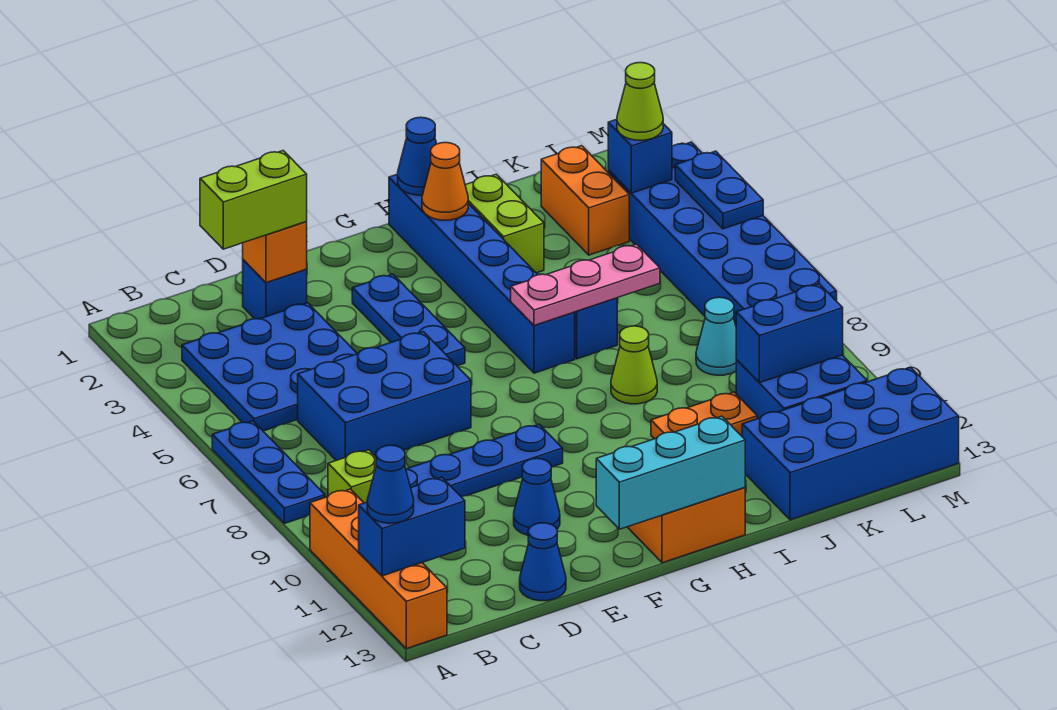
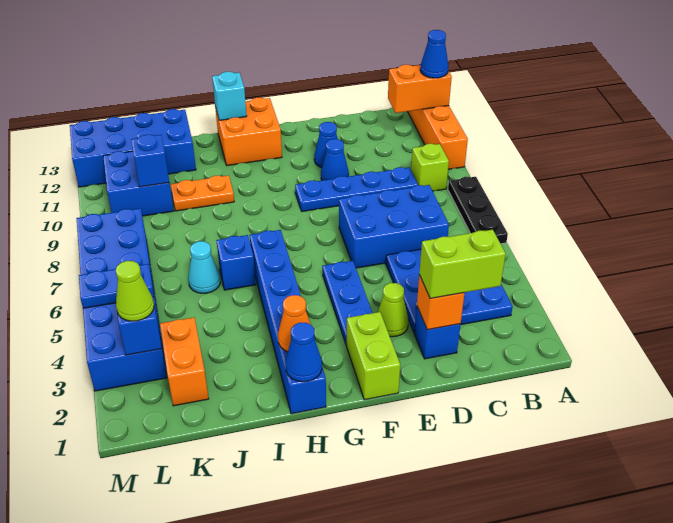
blue plate A6:A8 level 1 -> black plate A6:A8 level 1
blue brick A12:B12 level 2 -> orange brick A12:B12 level 2
blue cone D13 level 1 -> blue cone E10 level 1
cyan brick F13:H13 level 2 -> cyan brick H13 level 2
pink plate H6:J6 level 2 -> none
lime brick I2:I3 level 1 -> lime brick F1:F2 level 1
lime cone I8 level 1 -> lime cone E3 level 1
cyan cone K8 level 1 -> cyan cone J6 level 1
blue brick K10:L10 level 2 -> blue brick K10 level 2
blue plate M4:M5 level 2 -> blue plate L5:M5 level 2

